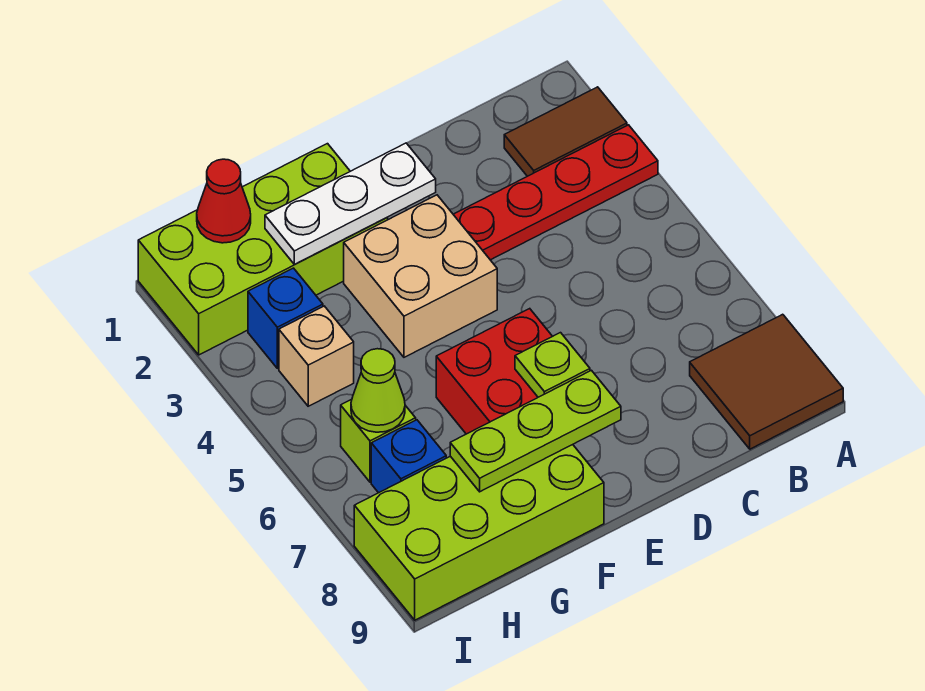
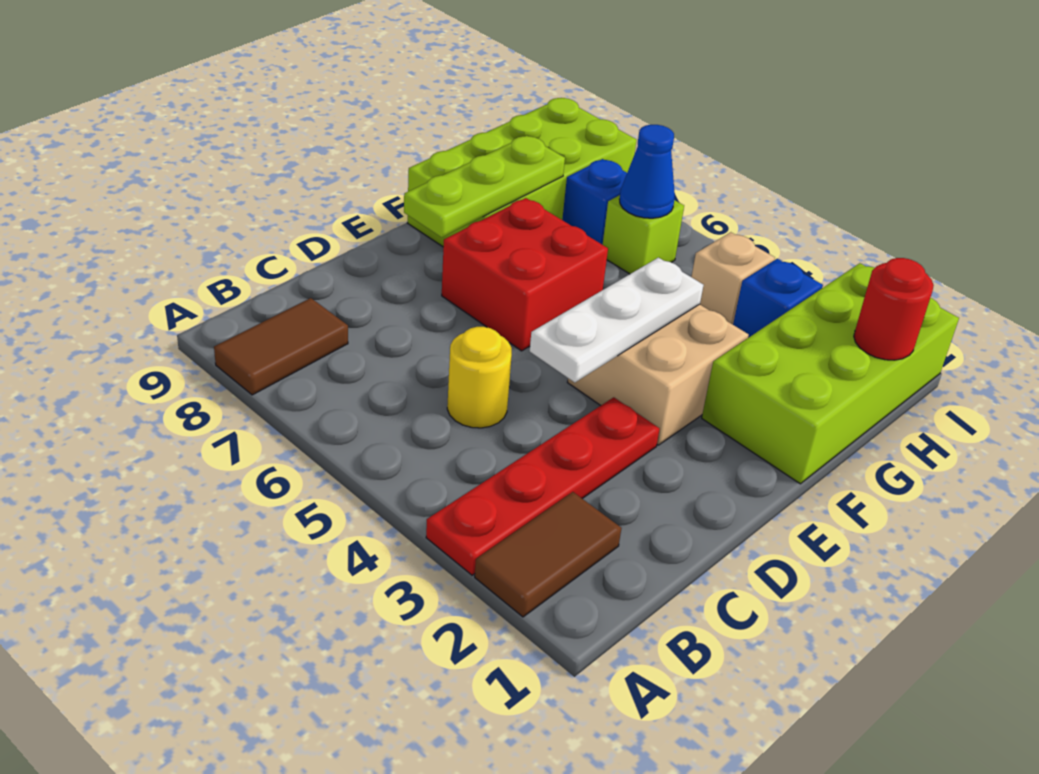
brown tile A8:B9 level 1 -> brown tile A8:B8 level 1
none -> yellow round brick C5 level 1
white plate E2:G2 level 2 -> white plate D4:F4 level 2
lime plate E7 level 2 -> none
red cone H1 level 2 -> red round brick H1 level 2
lime cone H6 level 2 -> blue cone H6 level 2

